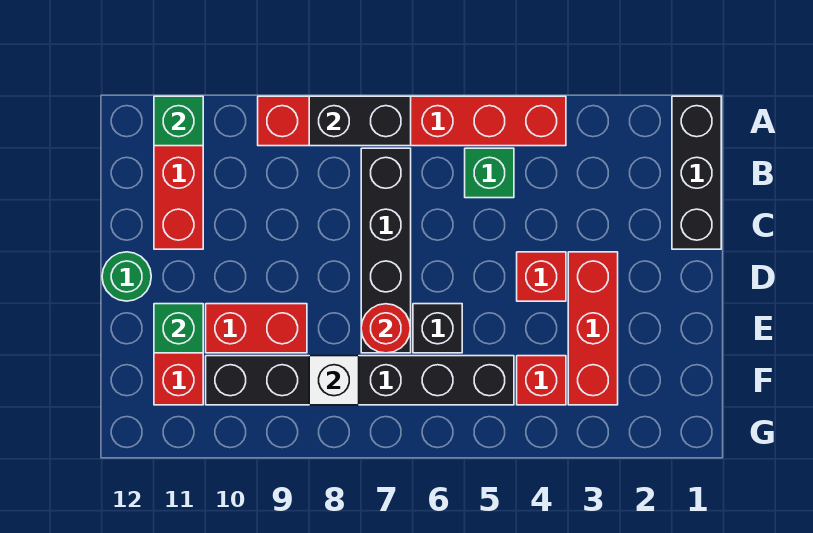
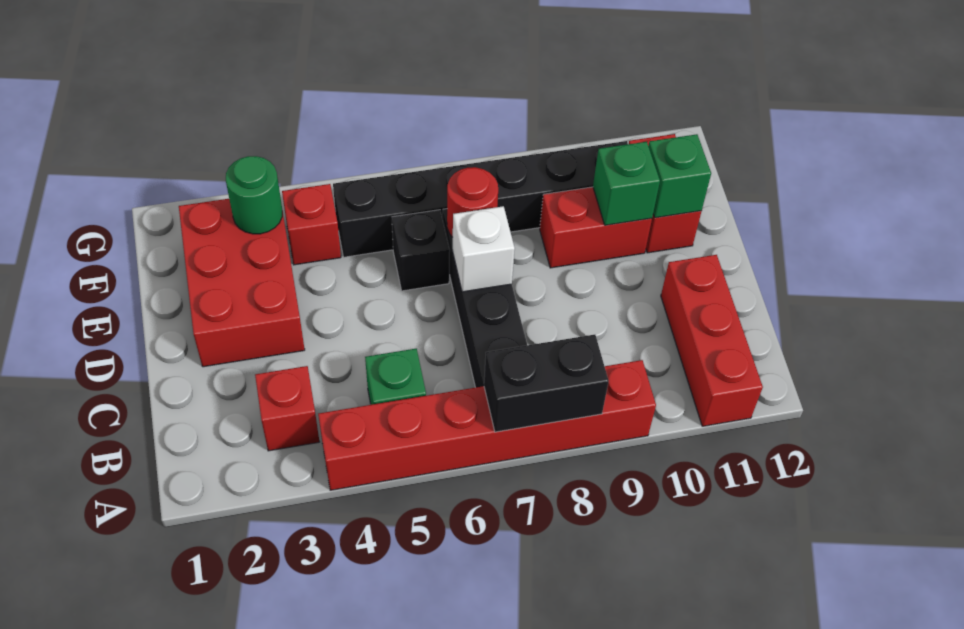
black brick A1:C1 level 1 -> none
green brick A11 level 2 -> green brick E10 level 2
red brick D3:F3 level 1 -> red brick D2:F3 level 1
red brick D4 level 1 -> red brick B3 level 1
green round brick D12 level 1 -> green round brick F3 level 2
white brick F8 level 2 -> white brick D7 level 2

